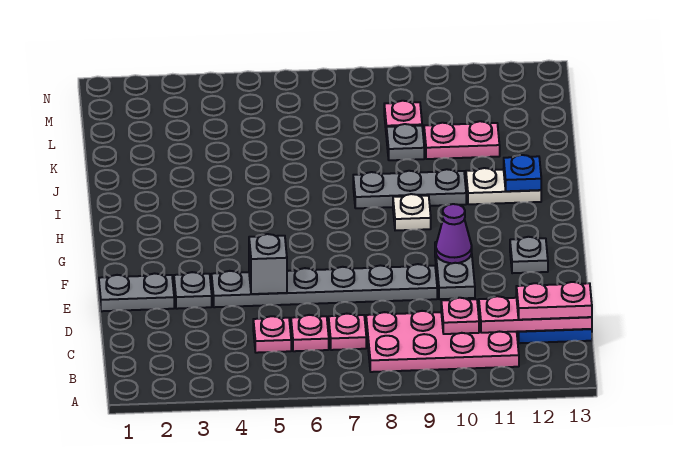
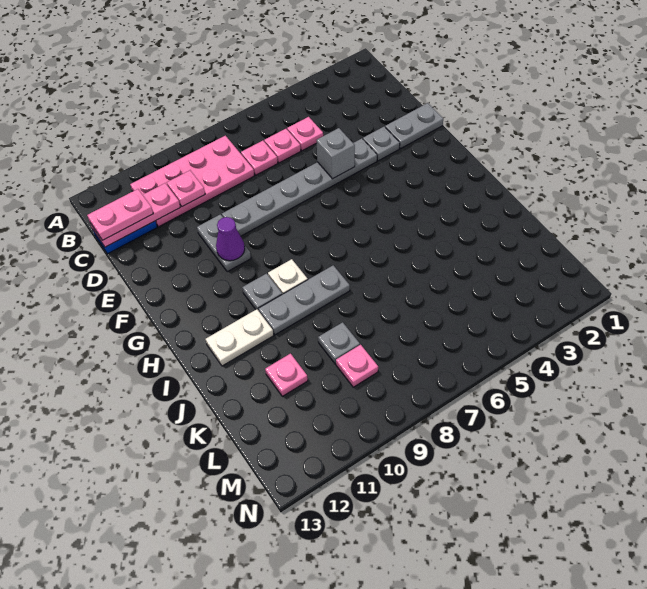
grey plate F12 level 1 -> grey plate H10 level 1
blue plate I12 level 2 -> none
pink plate K10:K11 level 1 -> pink plate K11 level 1

